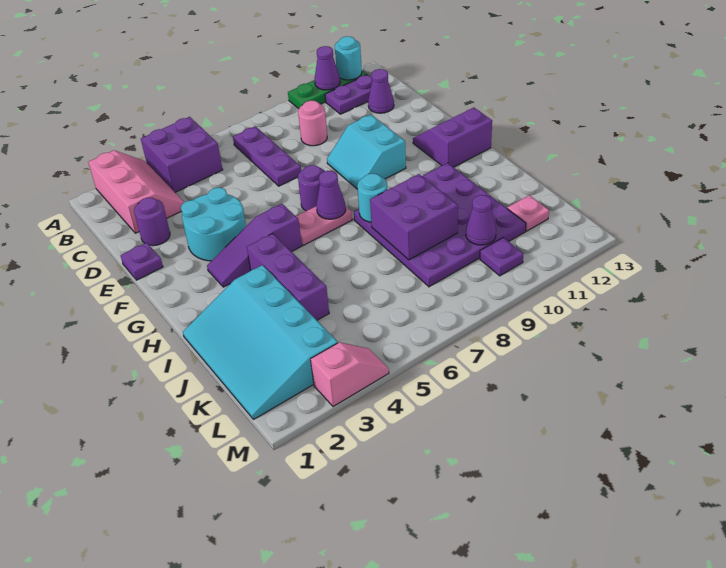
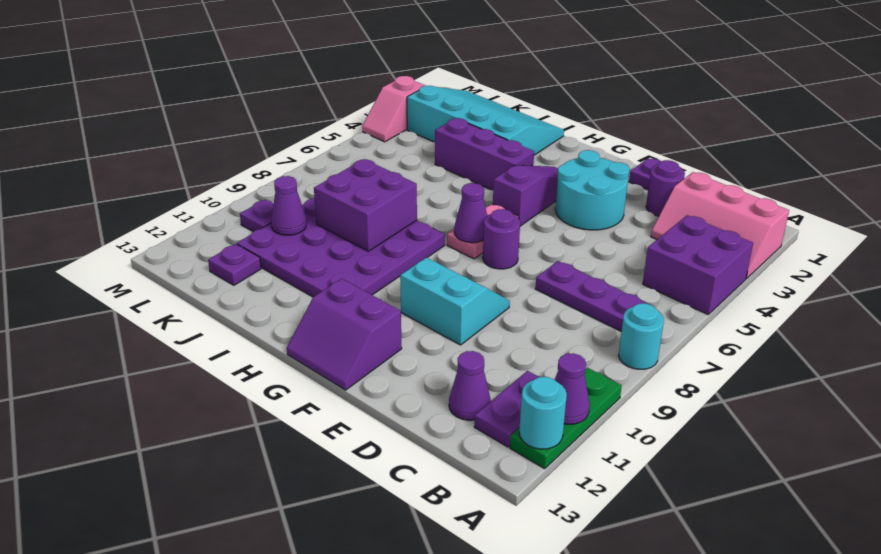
pink round brick C9 level 1 -> none
purple slope F12:G13 level 1 top G -> purple slope F12:G13 level 1 top 12
cyan round brick H8 level 2 -> cyan round brick A8 level 1
pink plate K12 level 1 -> purple plate K12 level 1

